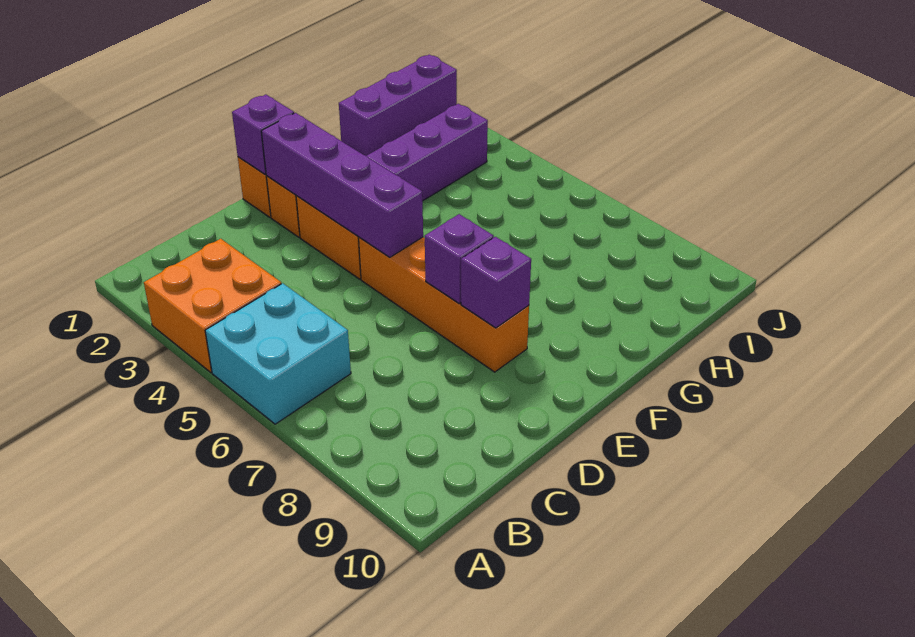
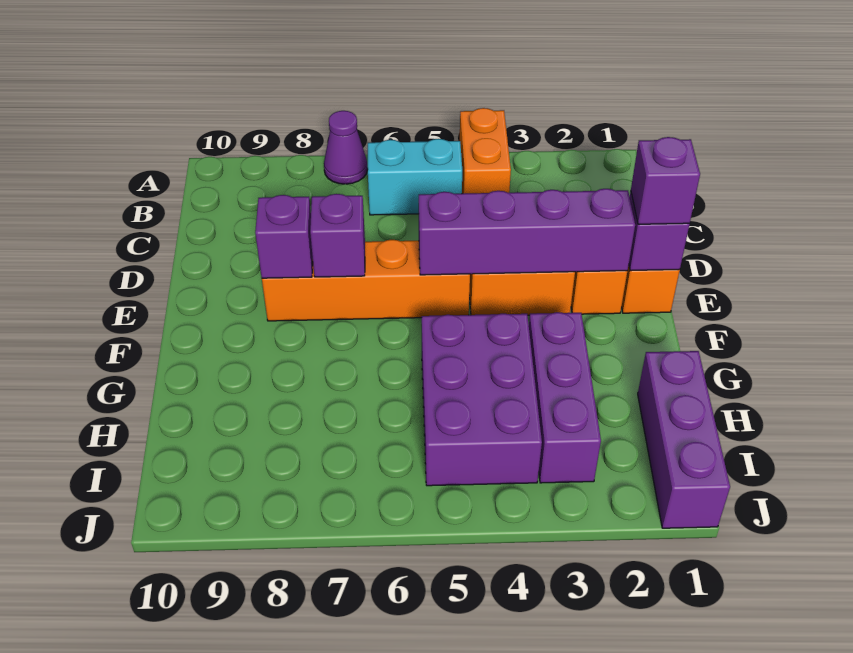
orange brick A3:B4 level 1 -> orange brick A4:B4 level 1
cyan brick A5:B6 level 1 -> cyan brick B5:B6 level 1
none -> purple cone A7 level 1
none -> purple brick E1 level 3
none -> purple brick G4:I5 level 1

